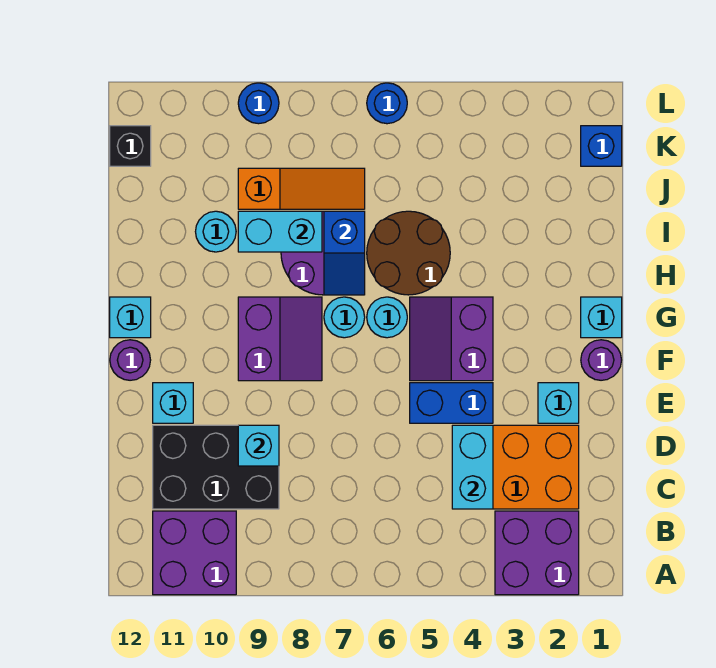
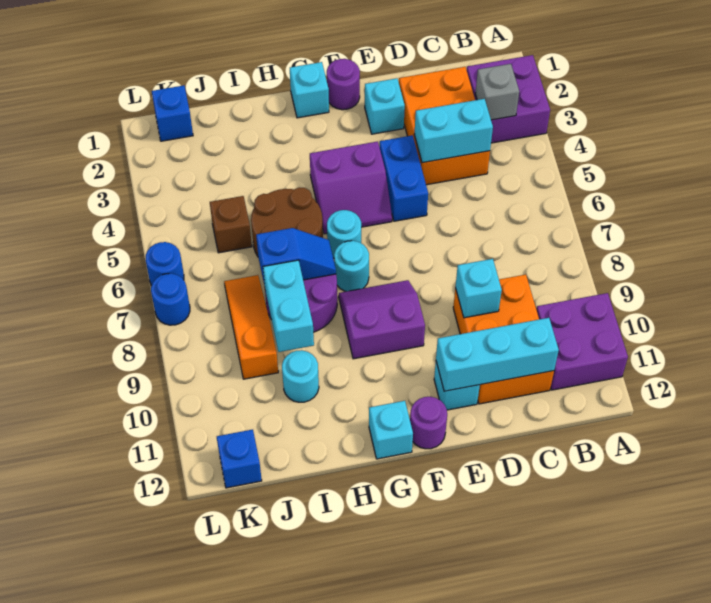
none -> grey brick B3 level 2
black brick C9:D11 level 1 -> orange brick C9:D11 level 1
none -> cyan brick C11:E11 level 2
none -> brown brick J5 level 1
black brick K12 level 1 -> blue brick K12 level 1
blue round brick L9 level 1 -> blue round brick L7 level 1

